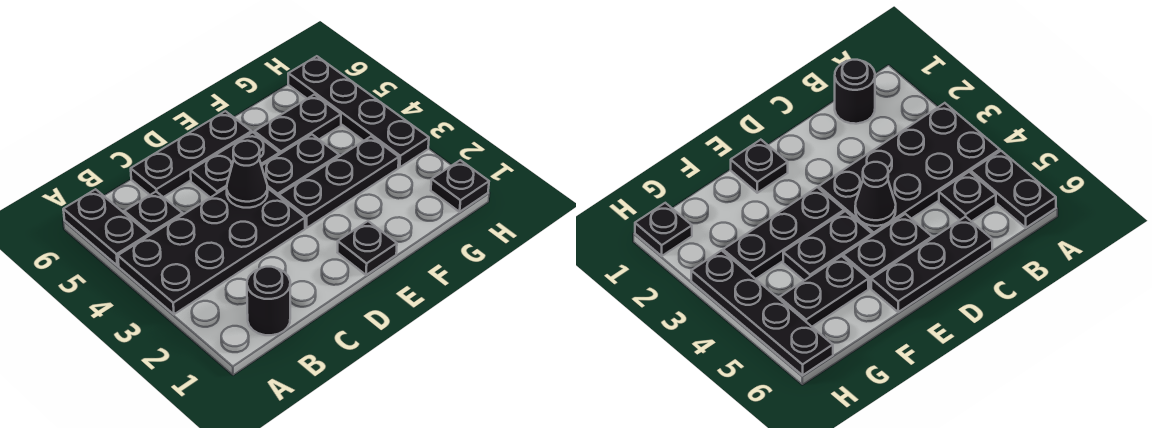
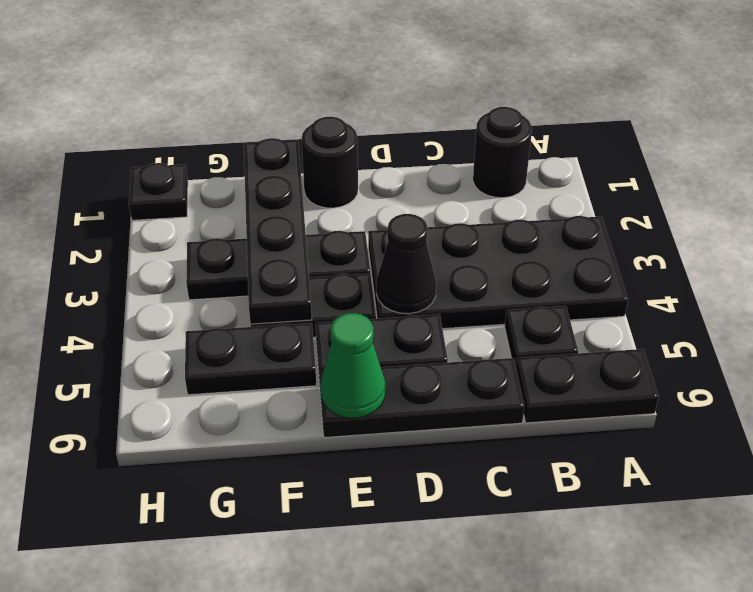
black plate A5:A6 level 1 -> black plate A6:B6 level 1
black plate E1 level 1 -> black round brick E1 level 1
none -> green cone E6 level 2
black plate H3:H6 level 1 -> black plate F1:F4 level 2

